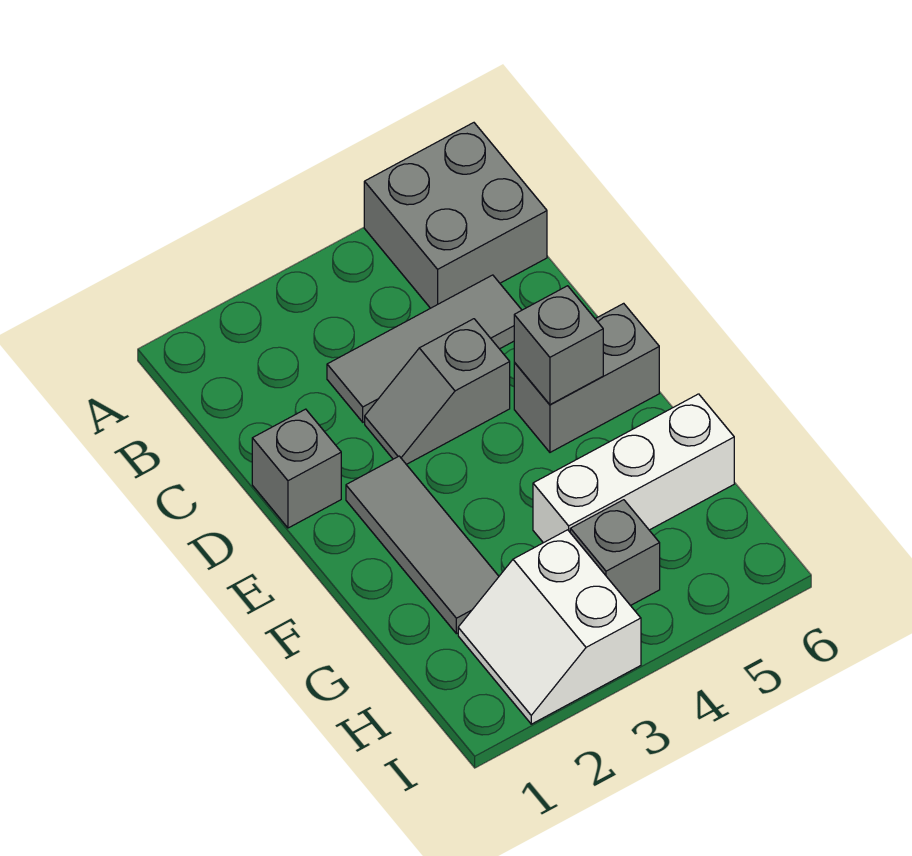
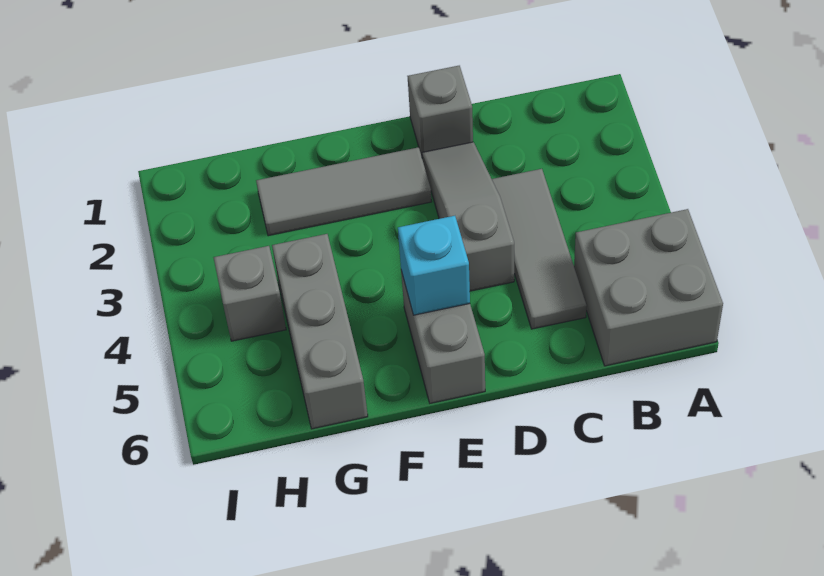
grey slope D3:D4 level 1 top 4 -> grey slope D2:D4 level 1 top 4
grey brick E5 level 2 -> cyan brick E5 level 2
white brick G4:G6 level 1 -> grey brick G4:G6 level 1
white slope H2:I3 level 1 top 3 -> none

